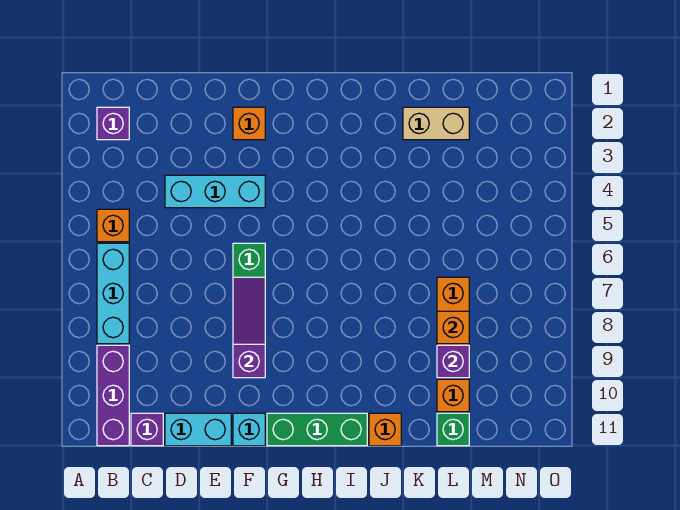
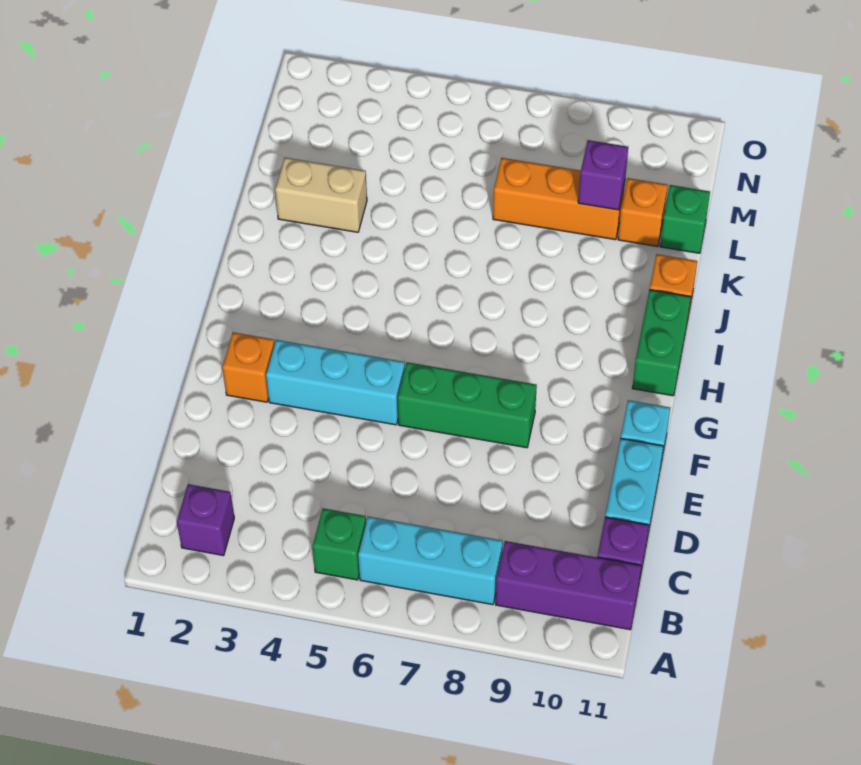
orange brick B5 level 1 -> green brick B5 level 1
cyan brick D4:F4 level 1 -> cyan brick F3:F5 level 1
purple slope F7:F9 level 2 top 9 -> none
green brick G11:I11 level 1 -> green brick H11:I11 level 1
tan brick K2:L2 level 1 -> tan brick K2:K3 level 1
orange brick L8 level 2 -> none

